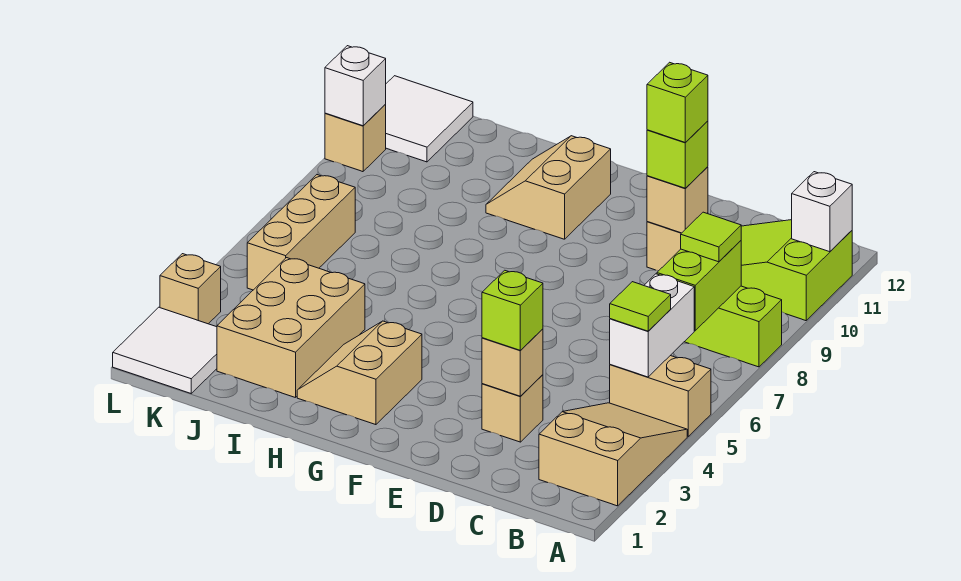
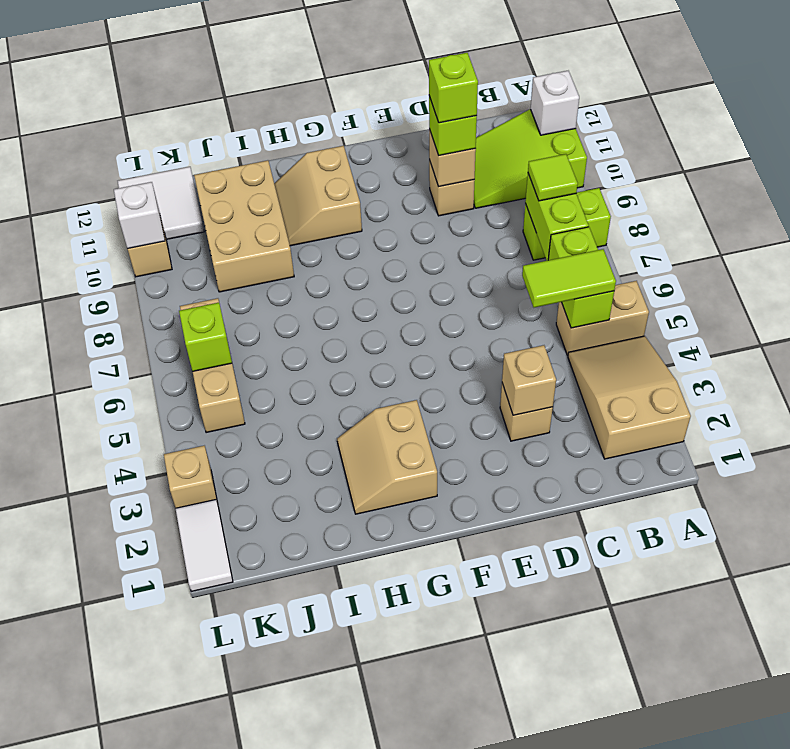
white brick B5:B6 level 2 -> lime brick B5:B6 level 2
lime tile B5 level 3 -> lime tile B5:C5 level 3
lime brick D3 level 3 -> lime brick K6 level 2
tan brick I2:J4 level 1 -> tan brick I9:J11 level 1
white tile K1:L2 level 1 -> white tile L1:L2 level 1

